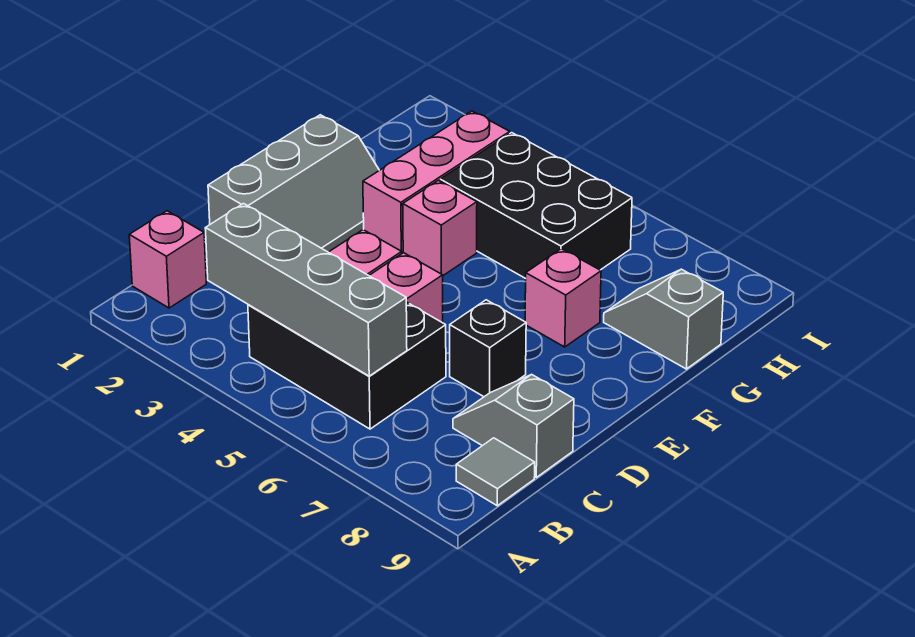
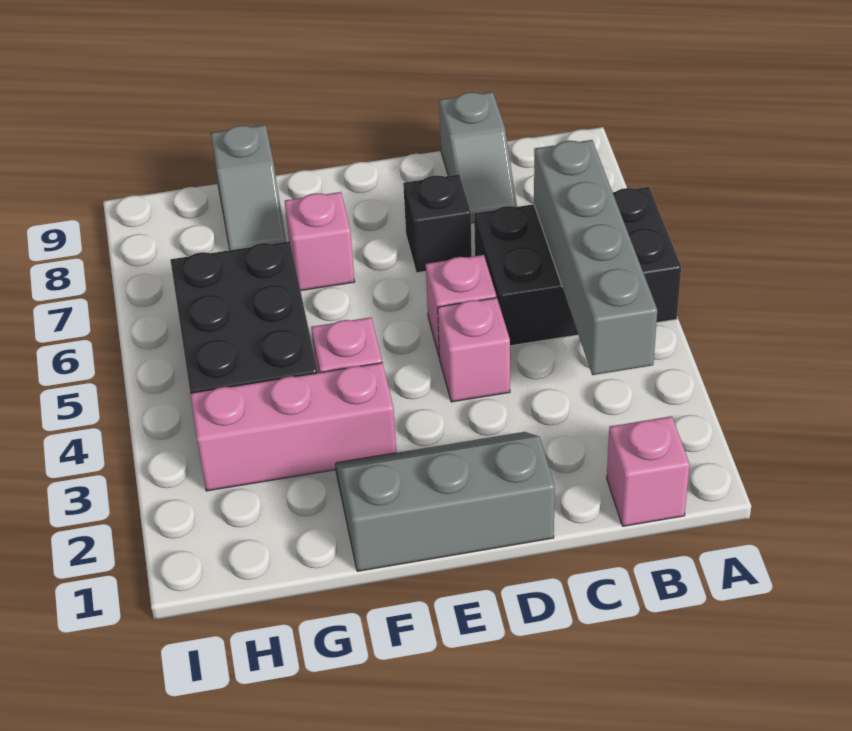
black brick B4:C6 level 1 -> black brick A5:C6 level 1
grey tile B9 level 1 -> none

